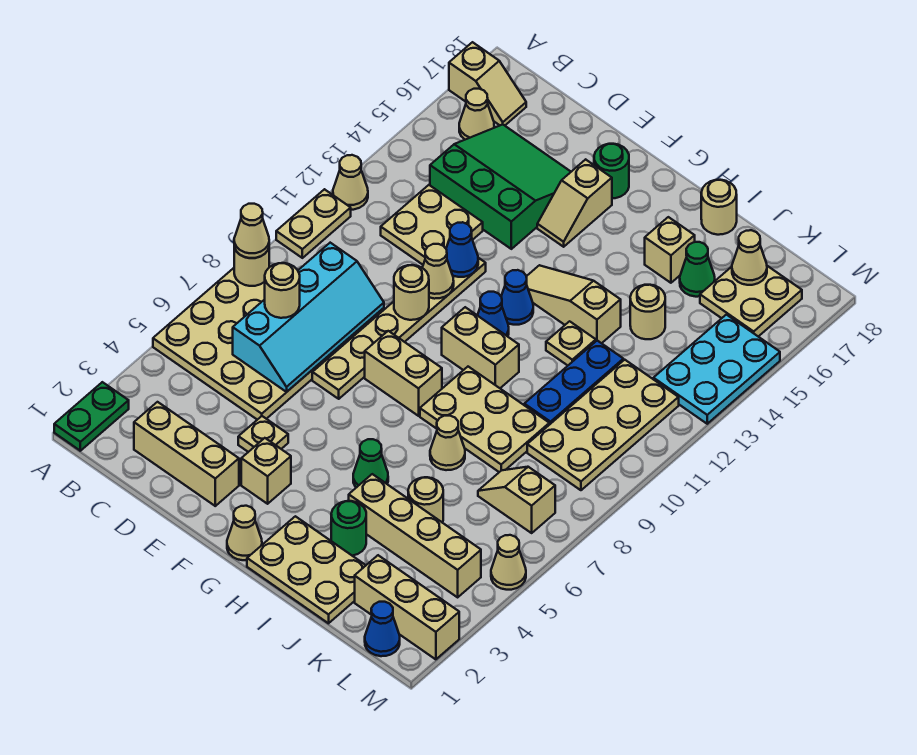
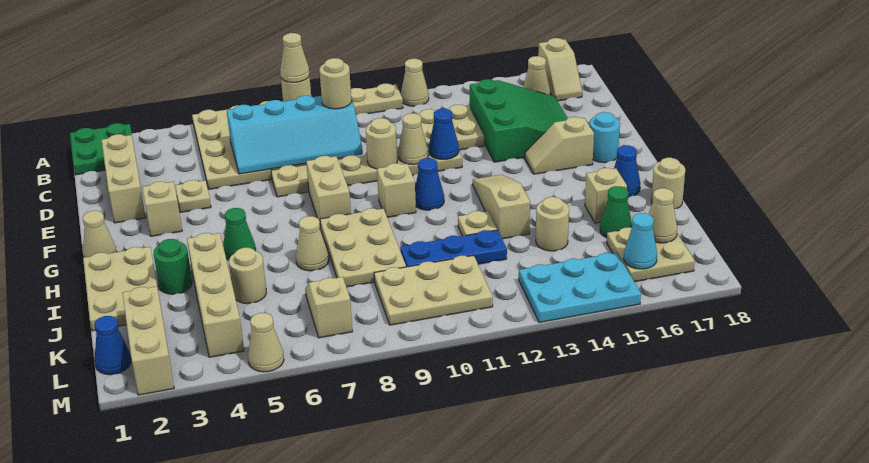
green plate A1:A2 level 1 -> green plate A1:B2 level 1
tan round brick C7 level 3 -> tan round brick C9 level 3
green round brick F17 level 1 -> cyan round brick F17 level 1
tan brick G10:H10 level 1 -> tan brick G10 level 1
blue cone G12 level 1 -> blue cone H17 level 1
tan plate K9:L12 level 1 -> tan plate K9:L11 level 1
none -> cyan cone L16 level 2

